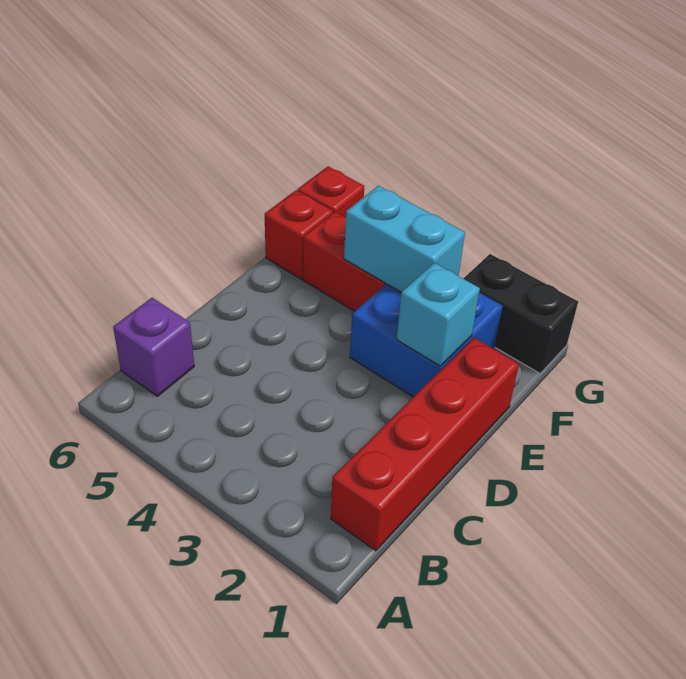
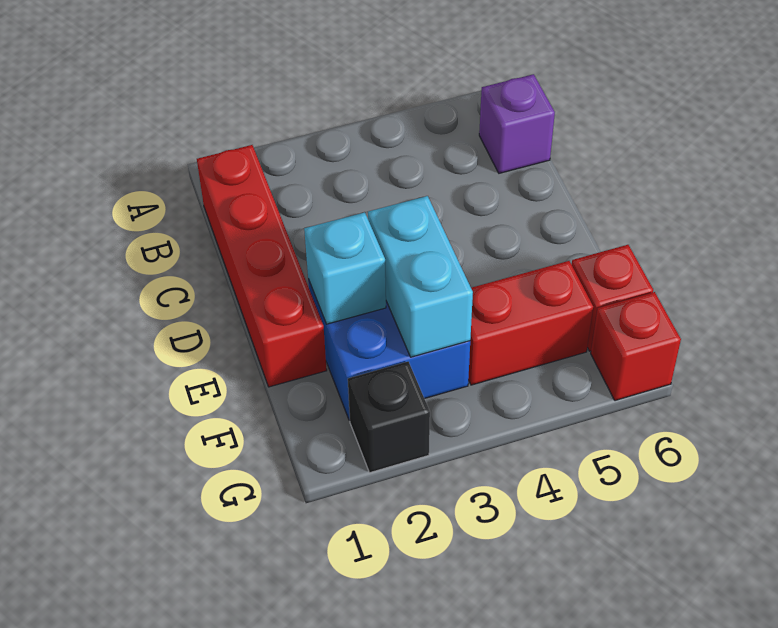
cyan brick F3:F4 level 2 -> cyan brick E3:F3 level 2
black brick G1:G2 level 1 -> black brick G2 level 1

